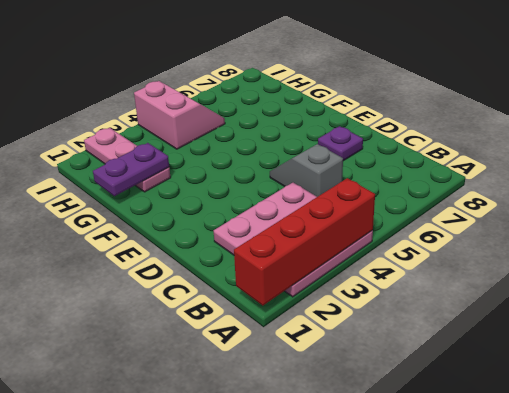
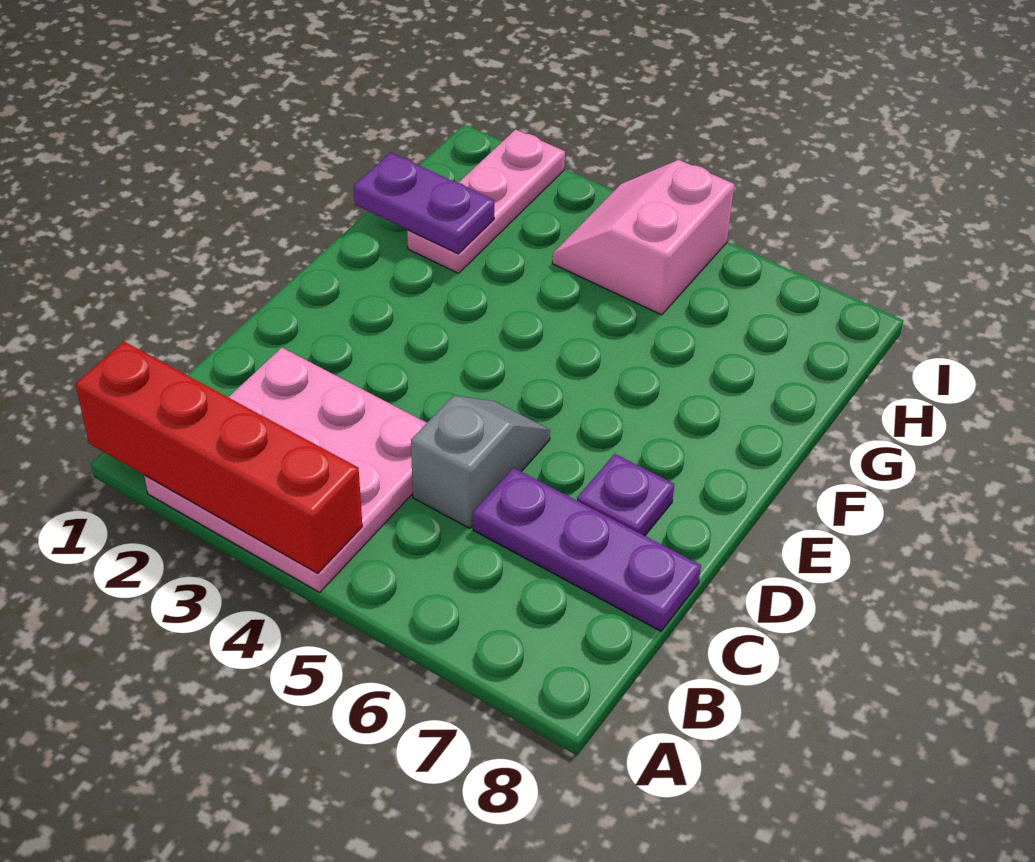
none -> purple plate C6:C8 level 1
pink slope H4:I5 level 1 top 4 -> pink slope H4:I5 level 1 top 5

